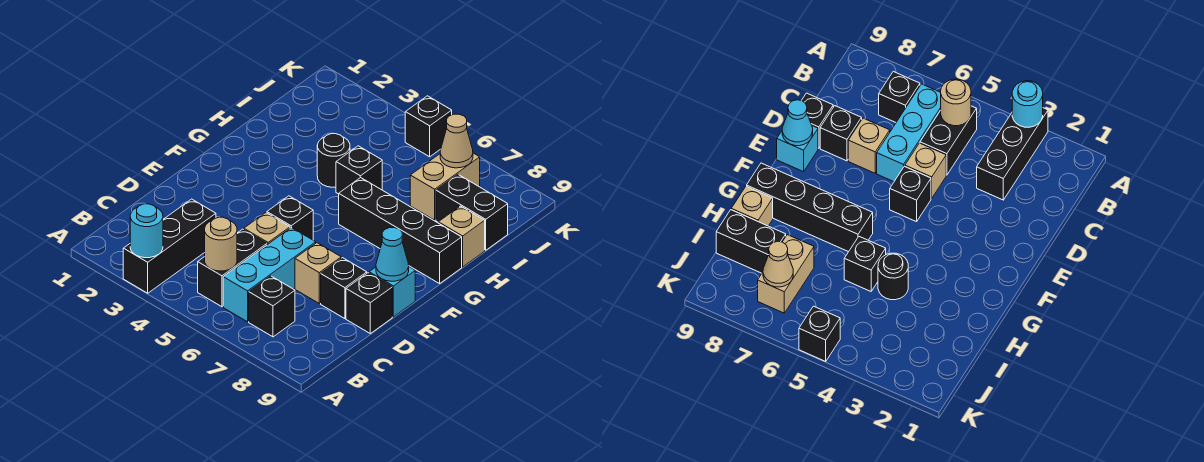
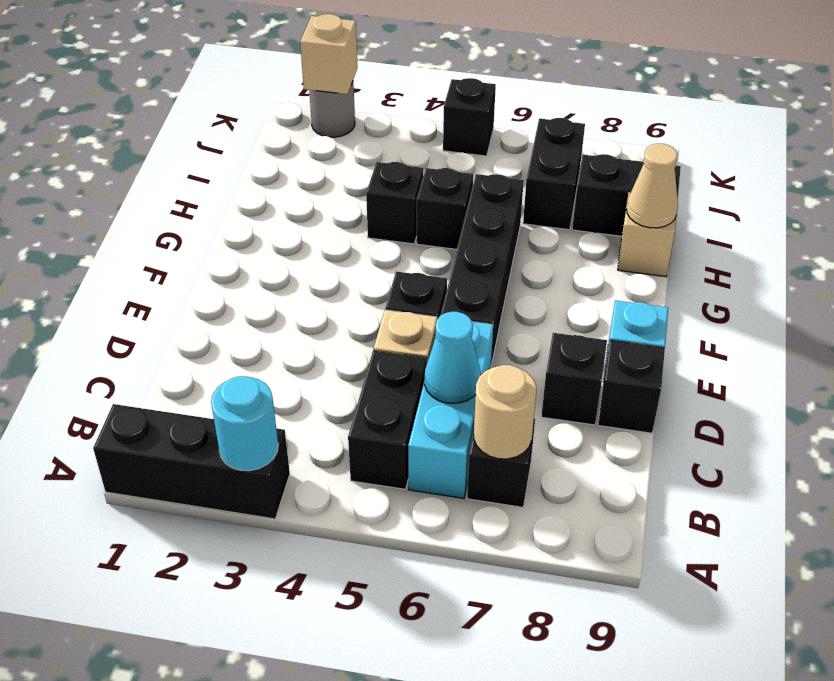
black brick A3:C3 level 1 -> black brick A1:A3 level 1
tan round brick B5 level 2 -> tan round brick B7 level 2
tan brick D7 level 1 -> tan brick K2 level 2
cyan cone E9 level 2 -> cyan cone C6 level 2
black brick G6:G9 level 1 -> black brick E6:H6 level 1
black round brick H4 level 1 -> black brick H4 level 1
tan brick I7:J7 level 1 -> black brick I7:J7 level 1
tan cone J7 level 2 -> tan cone H9 level 2
none -> grey round brick K2 level 1

